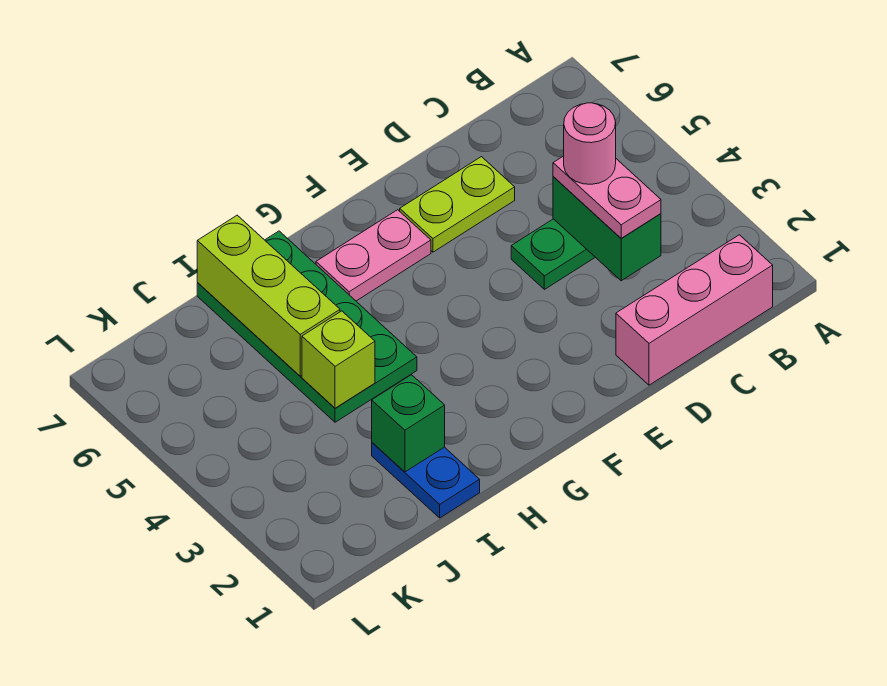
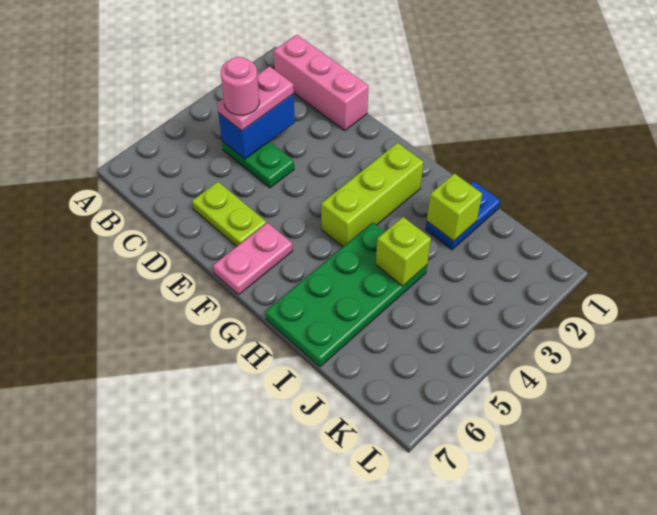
green brick C3:C4 level 2 -> blue brick C3:C4 level 2
pink plate F6:G6 level 1 -> pink plate F6:F7 level 1
green brick I2 level 2 -> lime brick I2 level 2
lime brick I5:I7 level 2 -> lime brick G2:G4 level 1

